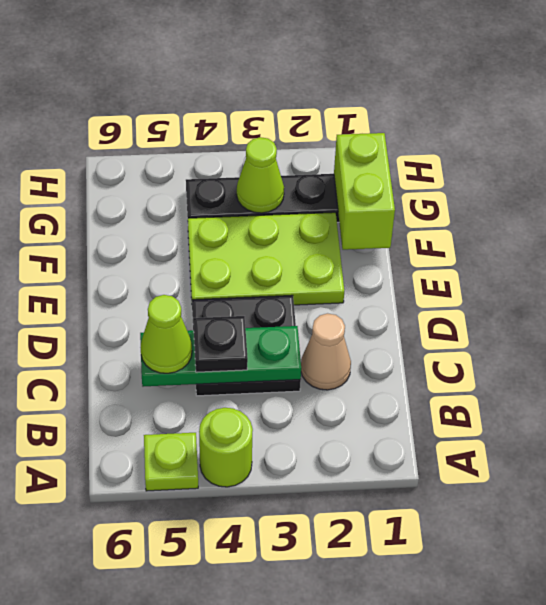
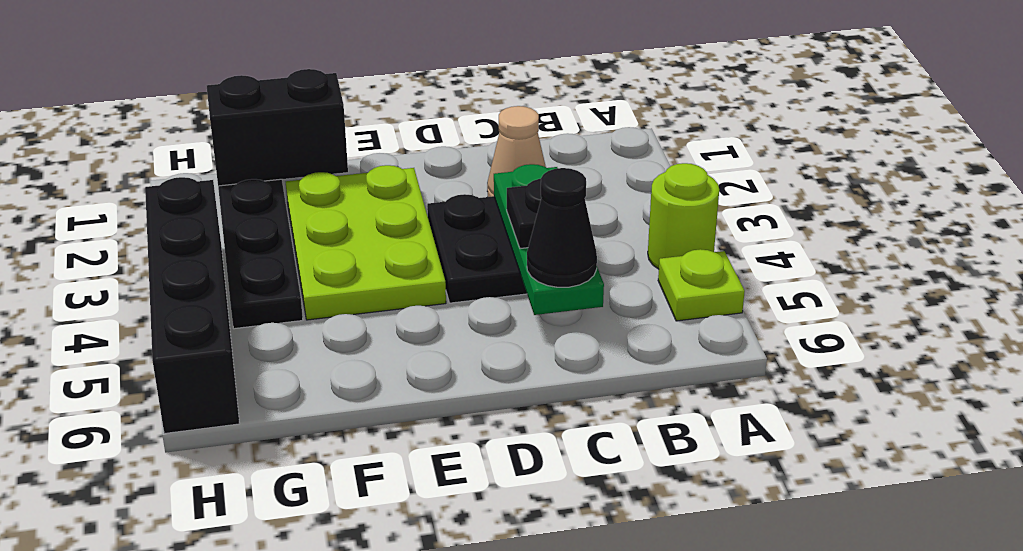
lime cone C5 level 3 -> black cone C5 level 3
lime brick F1:G1 level 2 -> black brick F1:G1 level 2
lime cone G3 level 2 -> none
none -> black brick H3:H6 level 1

